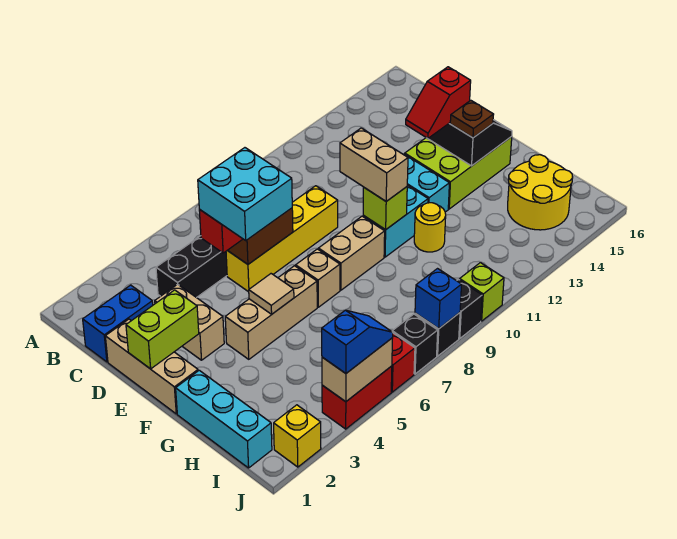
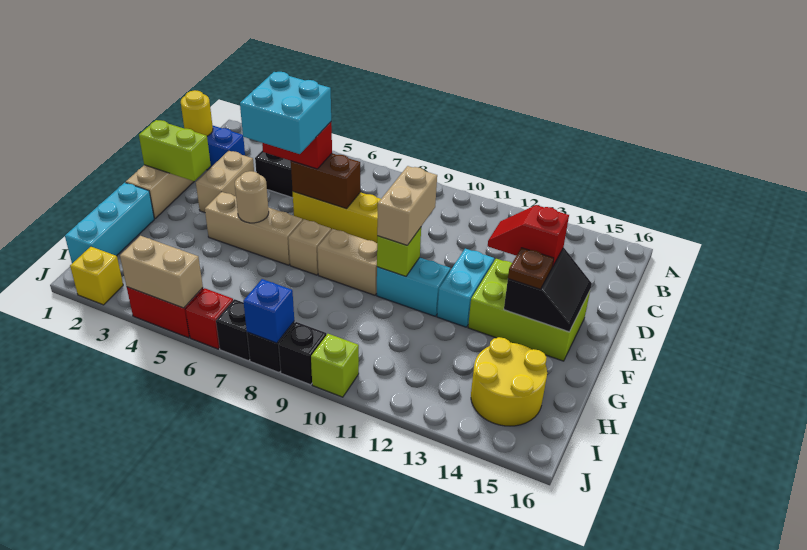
tan tile F5 level 2 -> tan round brick F5 level 2
yellow round brick G11 level 1 -> yellow round brick C1 level 2
blue slope J4:J5 level 3 top 4 -> none

